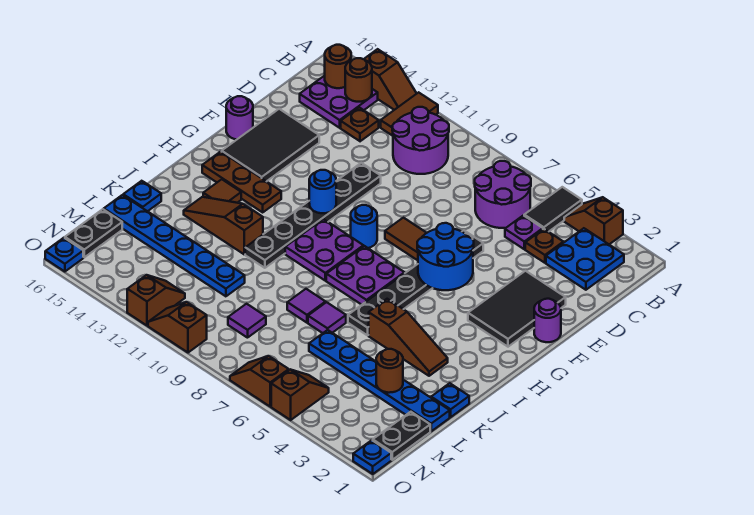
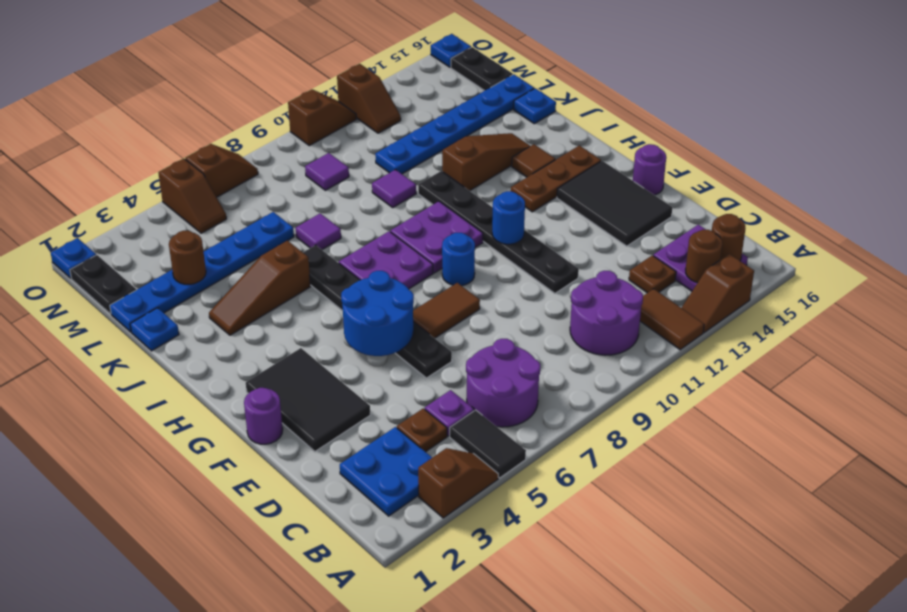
purple tile K8 level 1 -> purple tile K10 level 1

